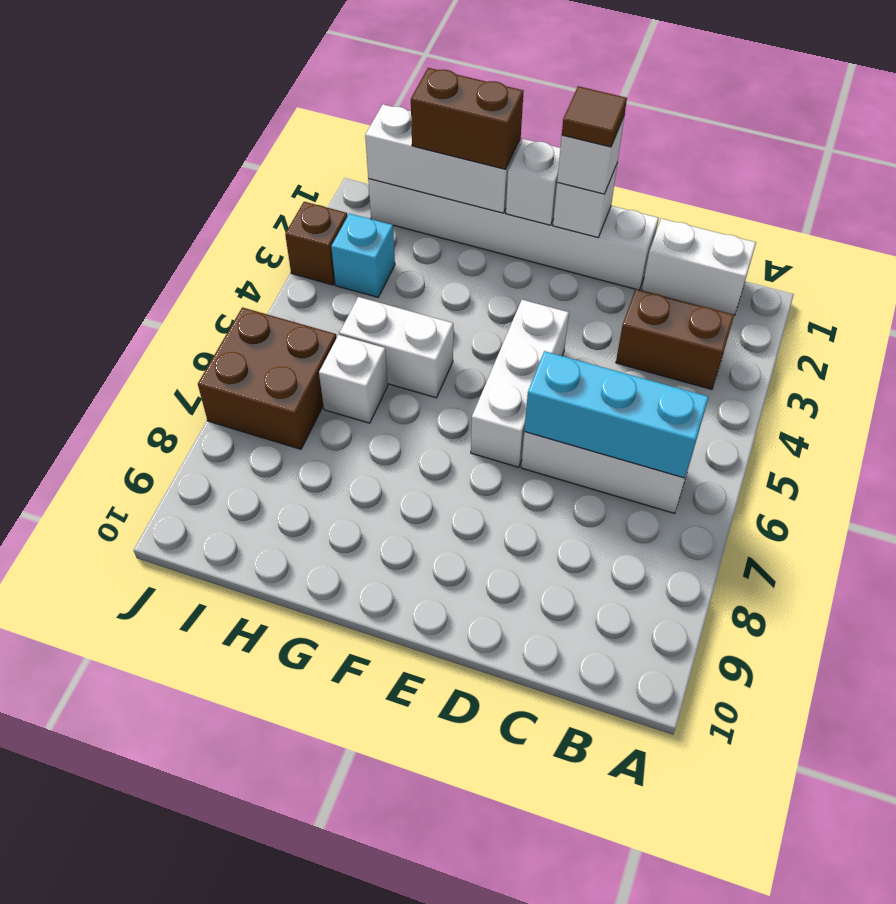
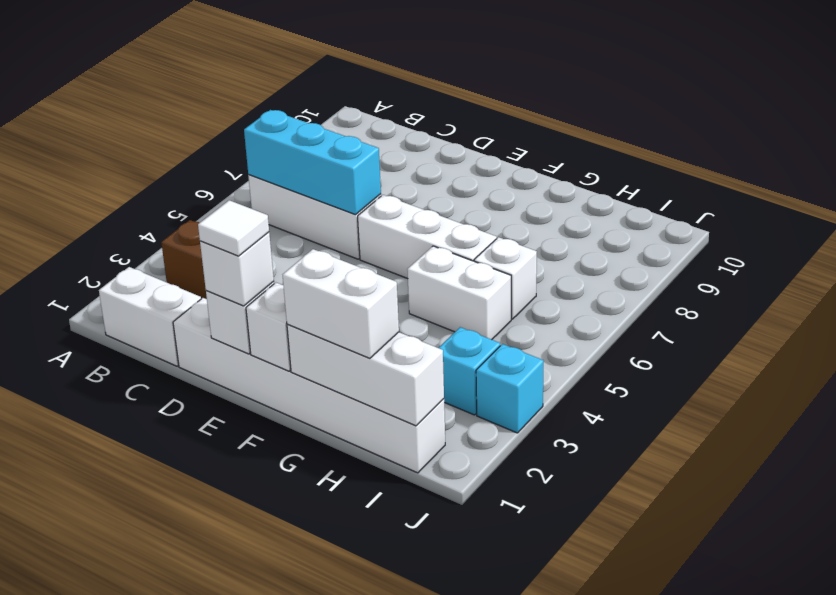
brown tile E1 level 4 -> white tile E1 level 4
white brick E4:E6 level 1 -> white brick E6:G6 level 1
brown brick G1:H1 level 3 -> white brick G1:H1 level 3
brown brick I6:J7 level 1 -> none
brown brick J3 level 1 -> cyan brick J3 level 1

